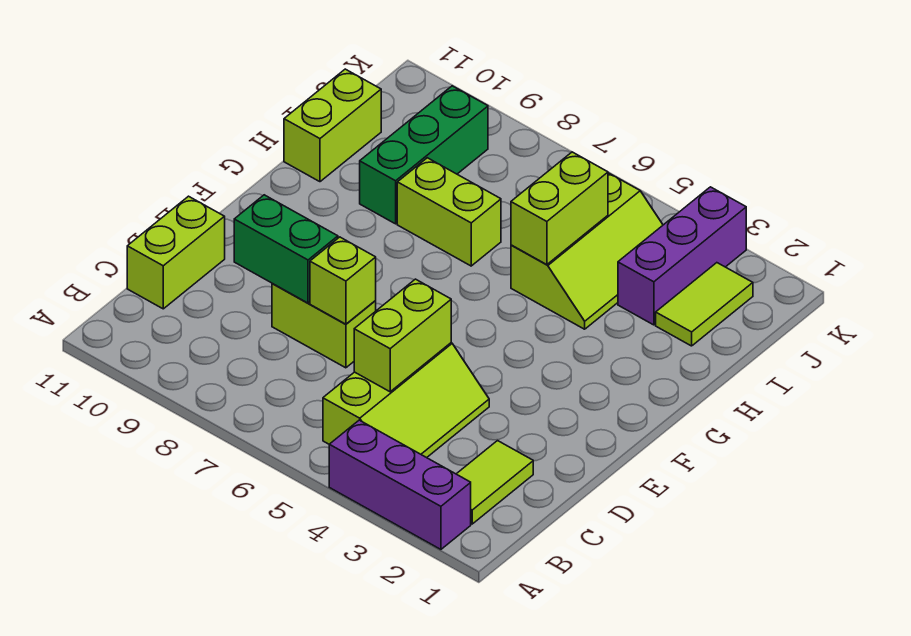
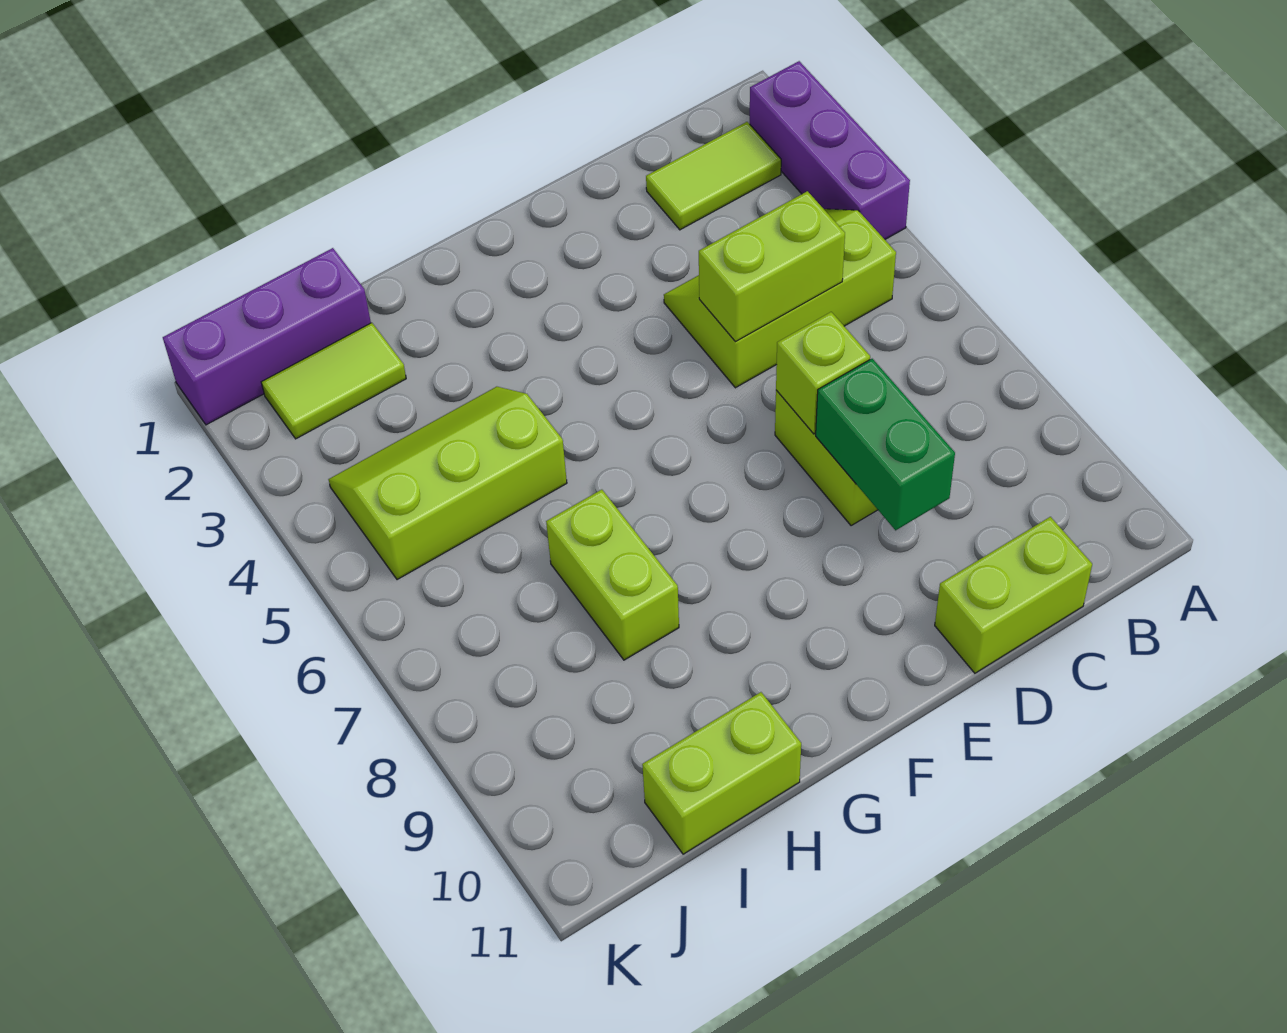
lime brick H5:I5 level 2 -> none
green brick H9:J9 level 1 -> none
purple brick I3:K3 level 1 -> purple brick I1:K1 level 1

